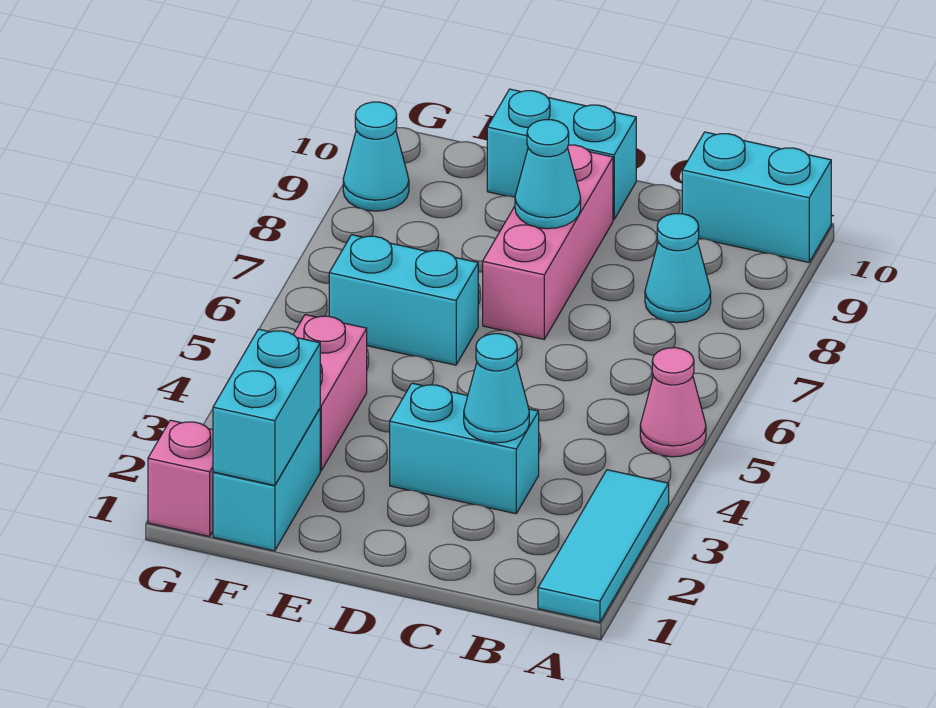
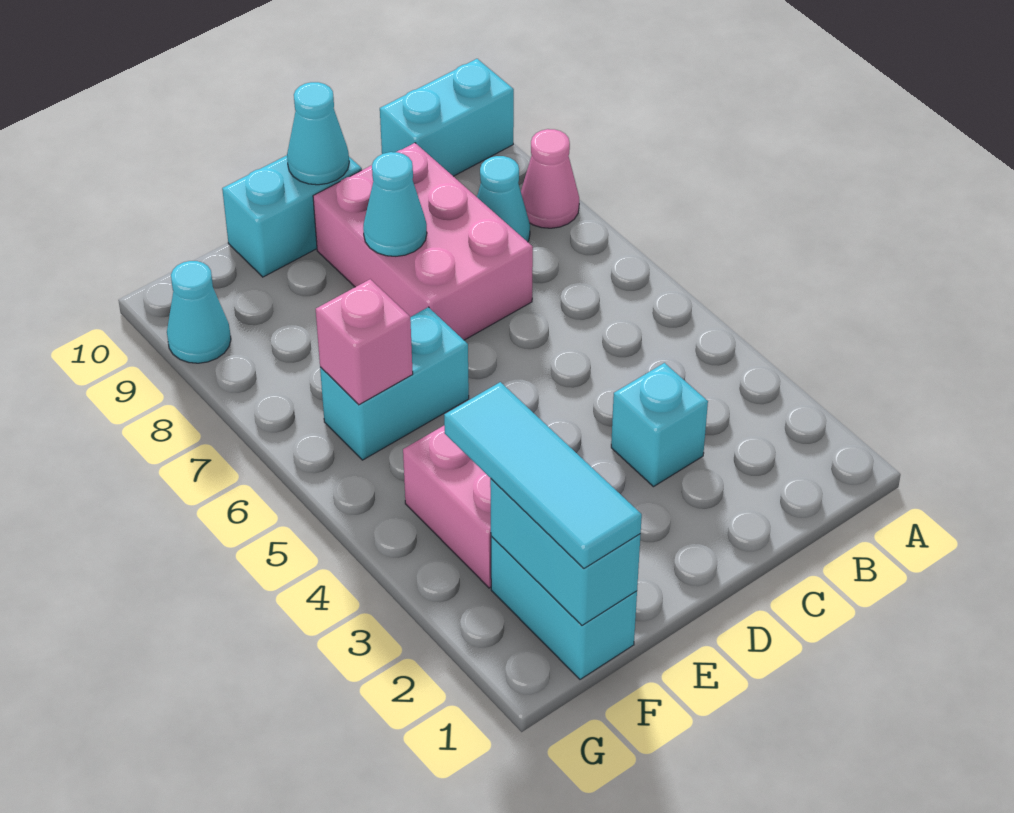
cyan tile A1:A3 level 1 -> cyan tile F1:F3 level 3
pink cone A5 level 1 -> pink cone A8 level 1
cyan brick C3:D3 level 1 -> cyan brick C3 level 1
cyan cone C3 level 2 -> cyan cone D10 level 2
pink brick D7:D9 level 1 -> pink brick C7:D9 level 1
pink brick G1 level 1 -> pink brick F6 level 2

